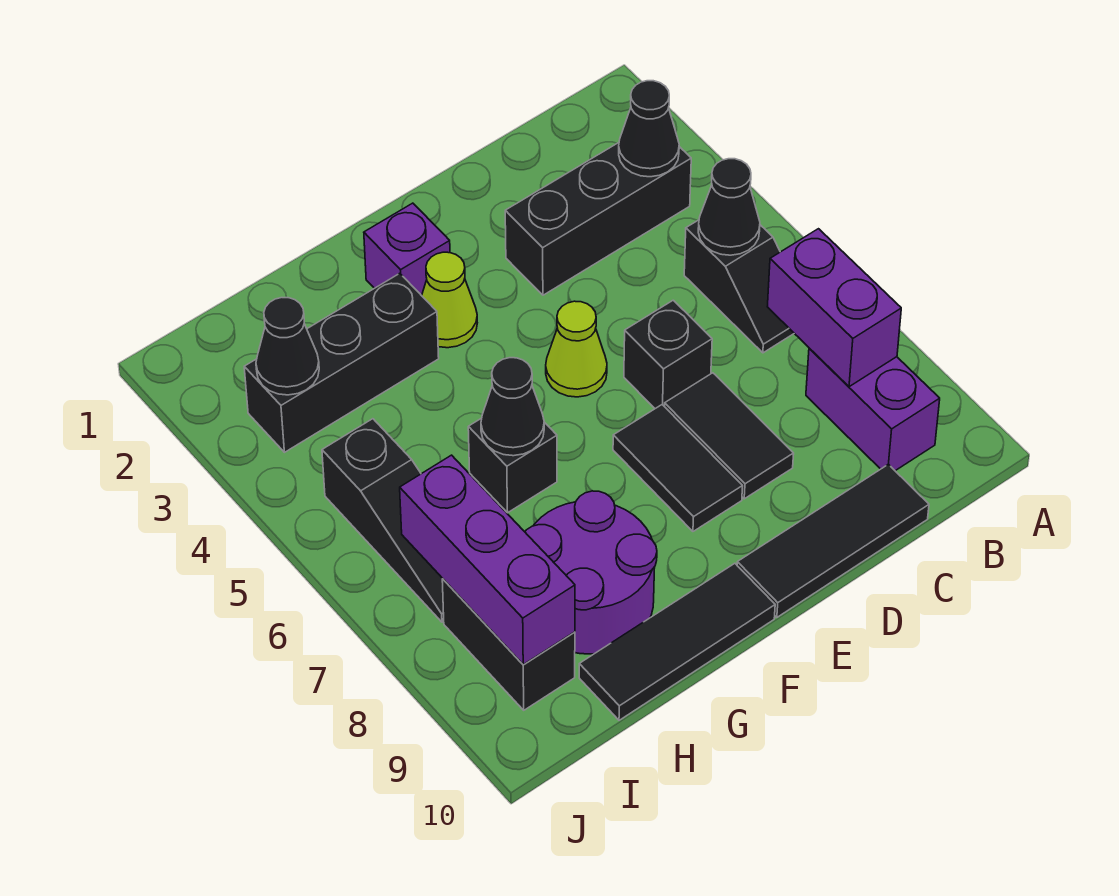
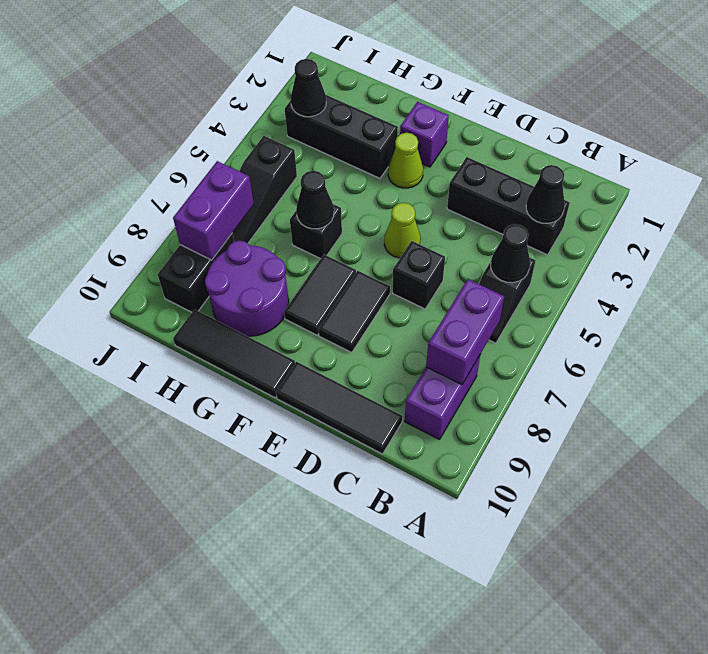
black tile D7:D8 level 1 -> black tile F7:F8 level 1
purple brick I7:I9 level 2 -> purple brick I7:I8 level 2

